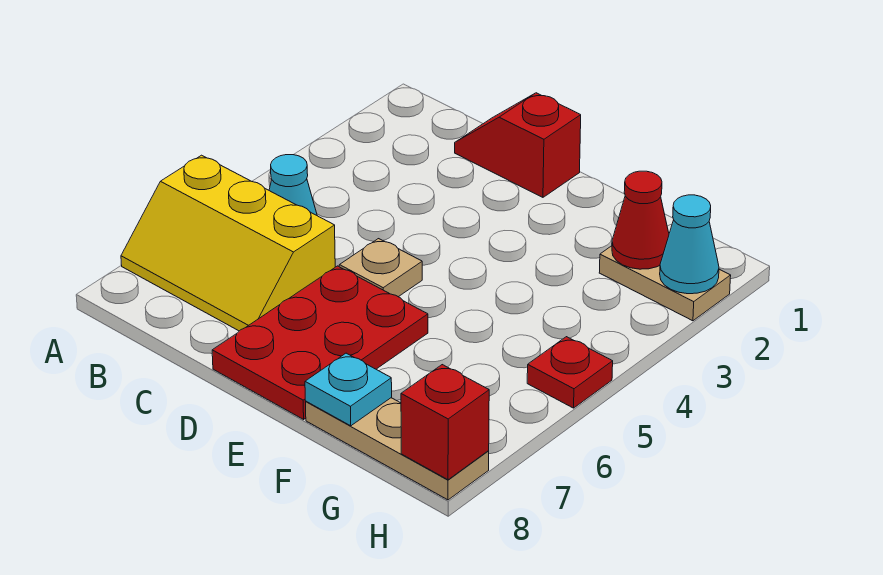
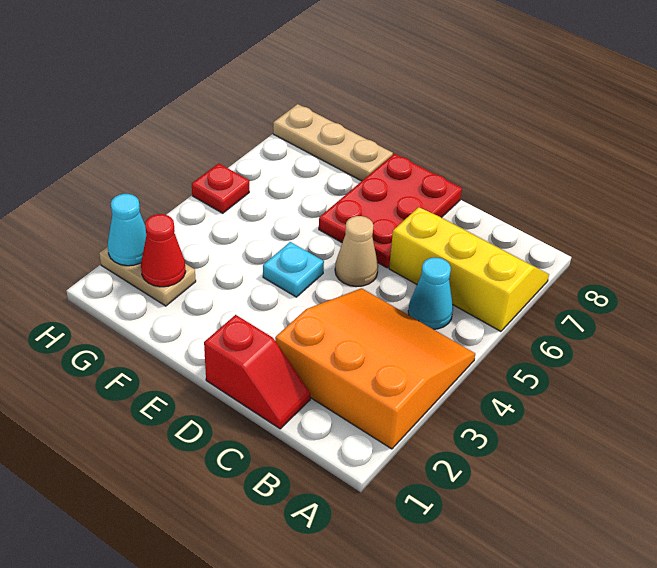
none -> orange slope A2:C4 level 1 top 2
tan plate D5 level 1 -> tan cone D5 level 1
cyan plate F8 level 2 -> cyan plate E4 level 1
red brick H8 level 2 -> none

